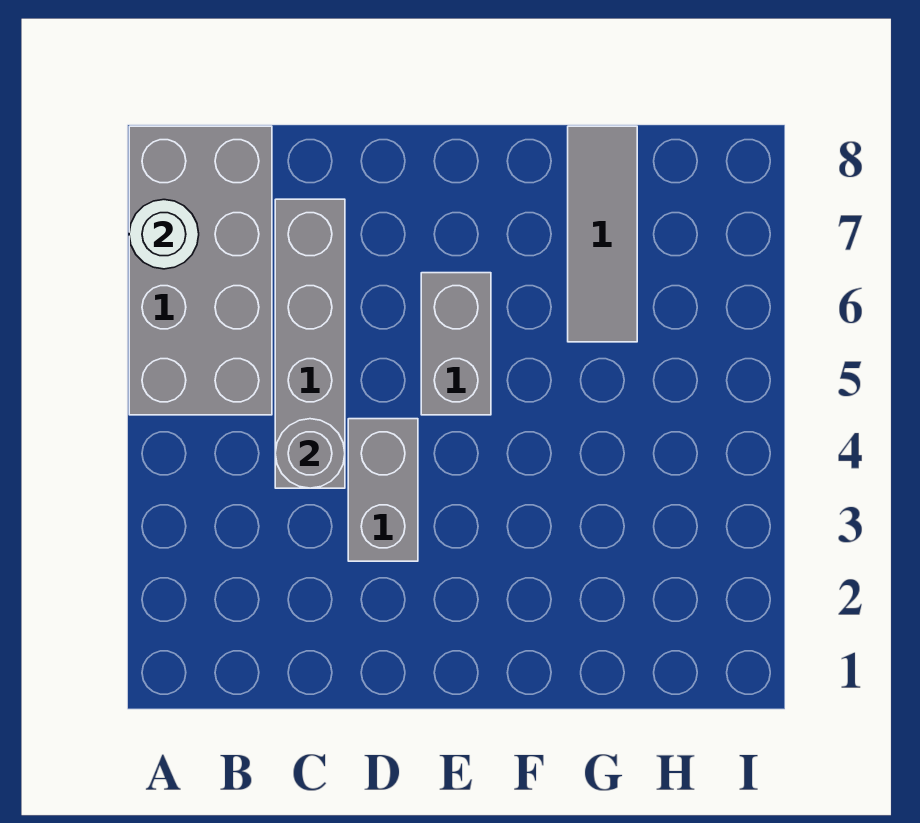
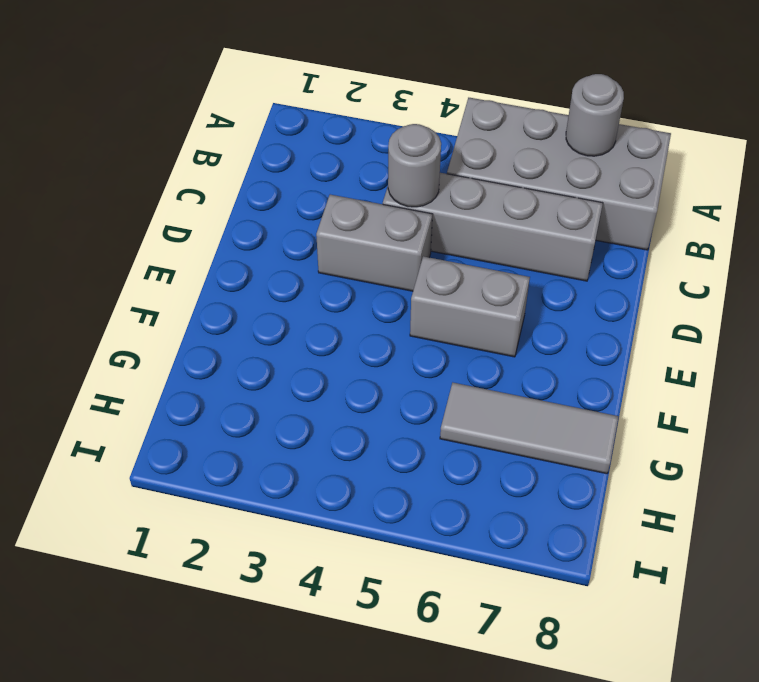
white round brick A7 level 2 -> grey round brick A7 level 2

